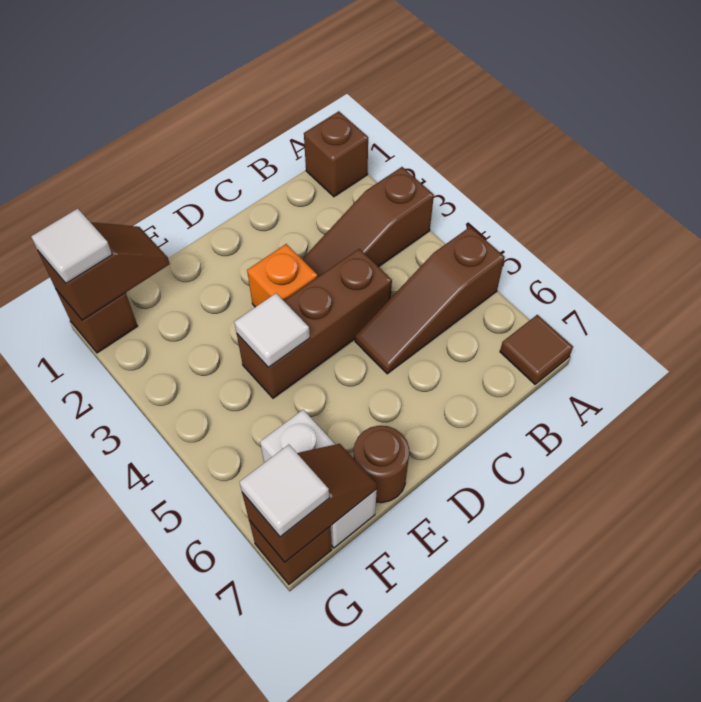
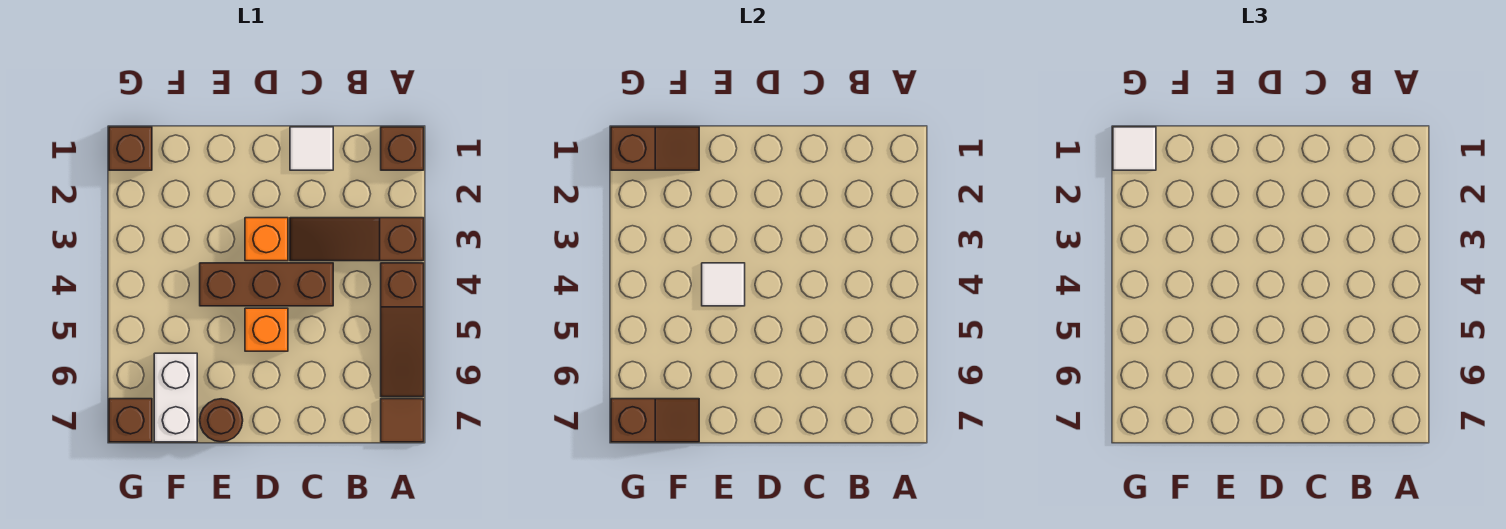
brown slope A5:C5 level 1 top A -> brown slope A4:A6 level 1 top 4
none -> orange brick D5 level 1
white tile G7 level 3 -> white tile C1 level 1

